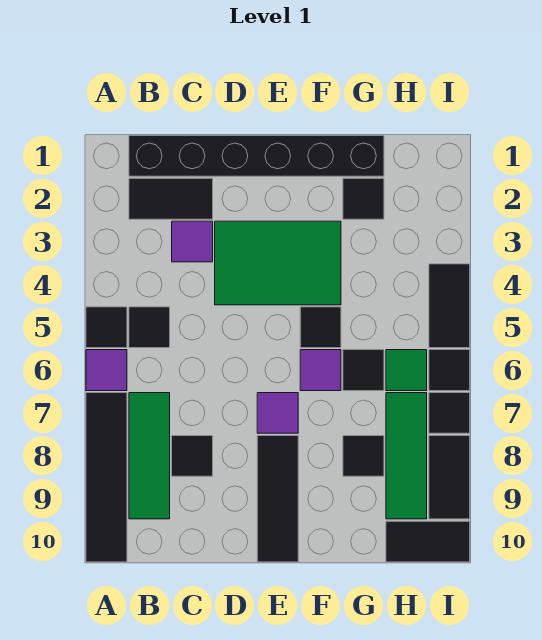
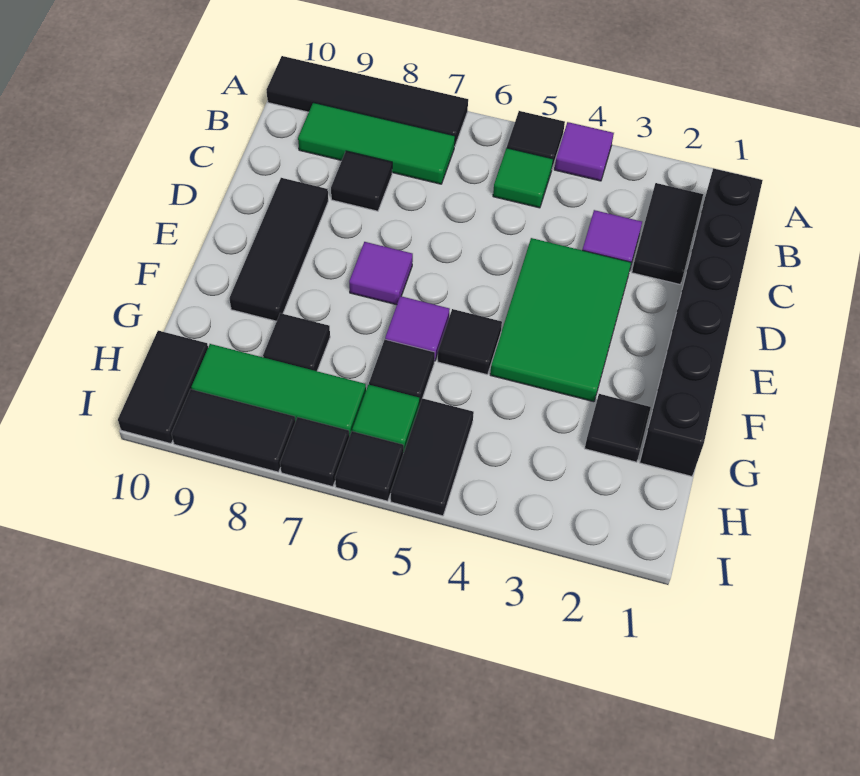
purple tile A6 level 1 -> purple tile A4 level 1
black tile B5 level 1 -> green tile B5 level 1
black tile E8:E10 level 1 -> black tile D9:F9 level 1
black tile I4:I5 level 1 -> black tile H5:I5 level 1

